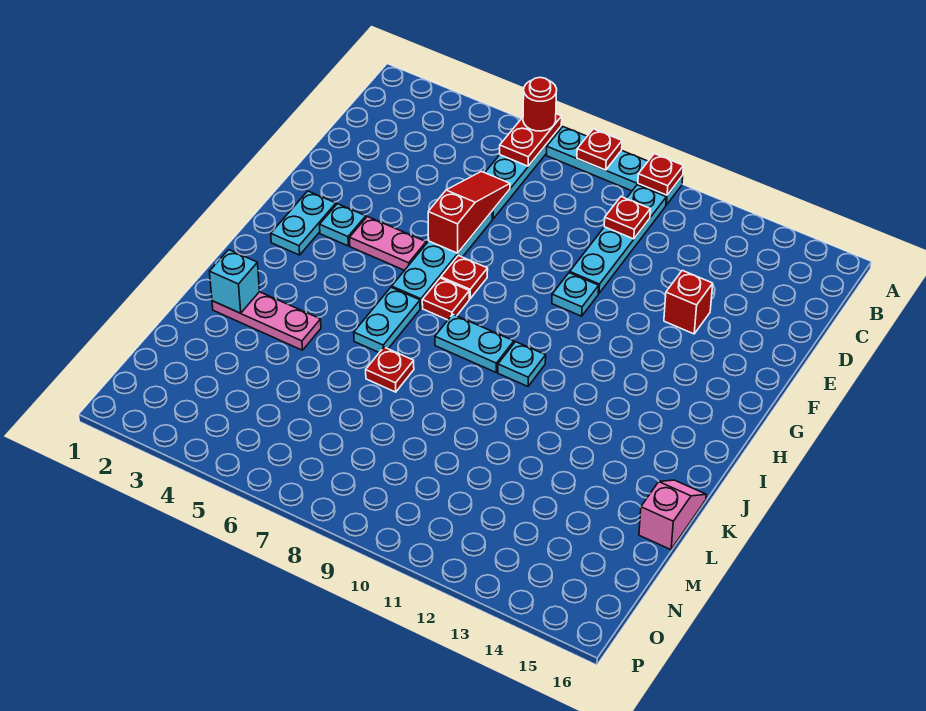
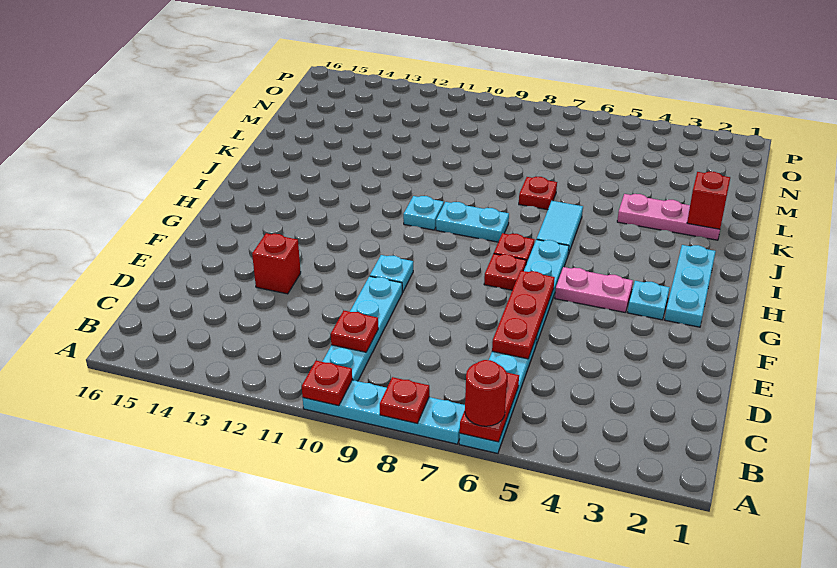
red slope D6:F6 level 2 top F -> red plate D6:F6 level 2
cyan plate G2:H2 level 1 -> cyan plate G2:I2 level 1
cyan plate I6:J6 level 1 -> cyan tile I6:J6 level 1
cyan brick K2 level 2 -> red brick K2 level 2
pink slope K16:L16 level 1 top L -> none

